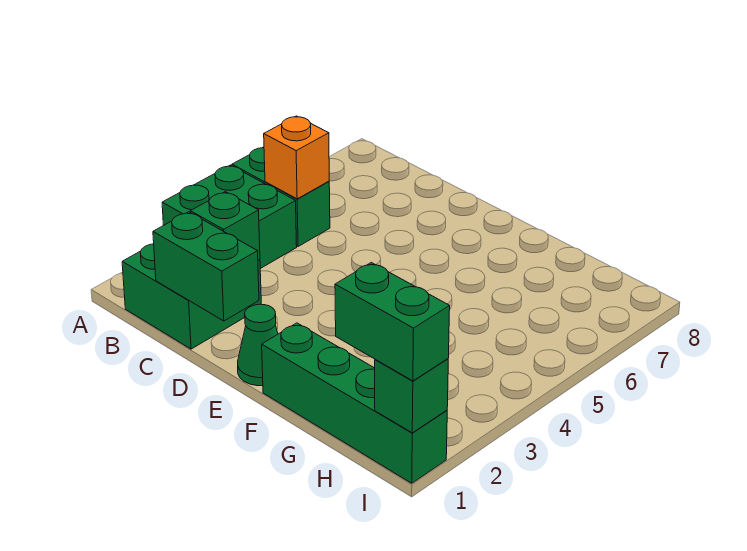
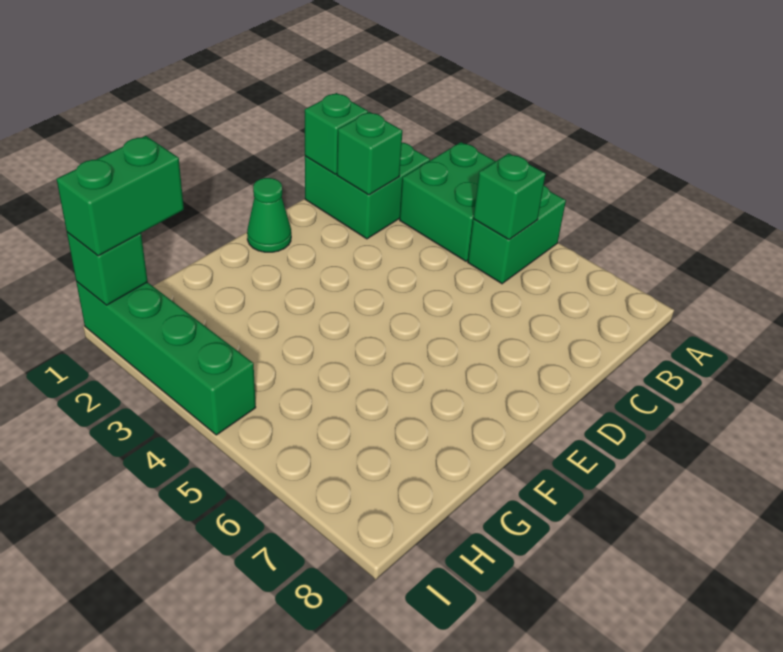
orange brick B5 level 2 -> green brick B5 level 2
green brick C1:D1 level 2 -> green brick C1 level 2
green brick F1:I1 level 1 -> green brick I1:I4 level 1

